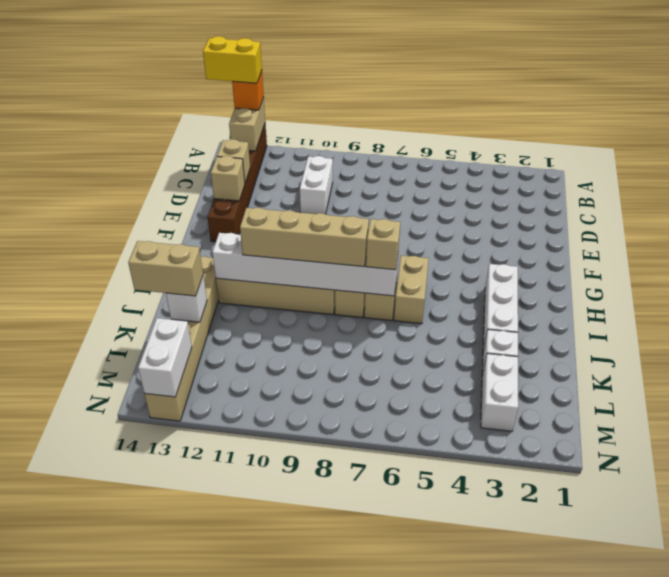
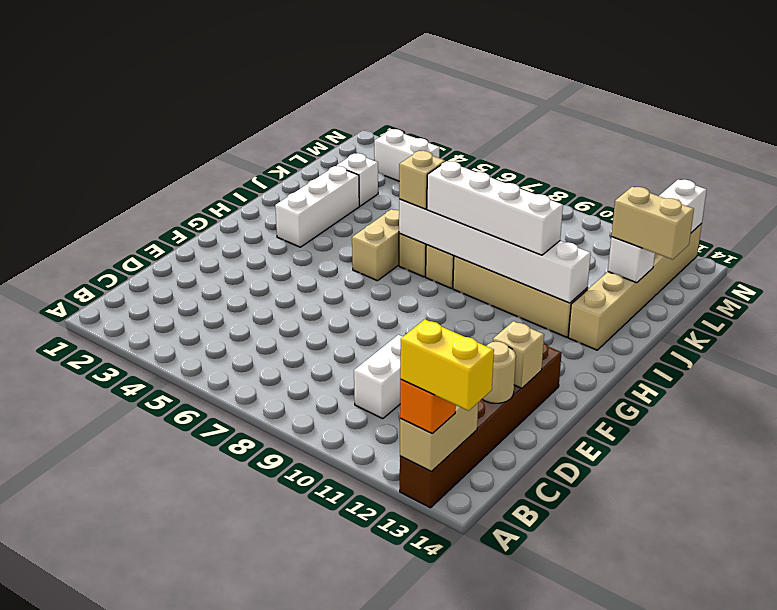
tan brick D13 level 2 -> tan round brick D13 level 2
tan brick I8:I11 level 3 -> white brick I8:I11 level 3
white brick L3:M3 level 1 -> white brick M3:M4 level 1

